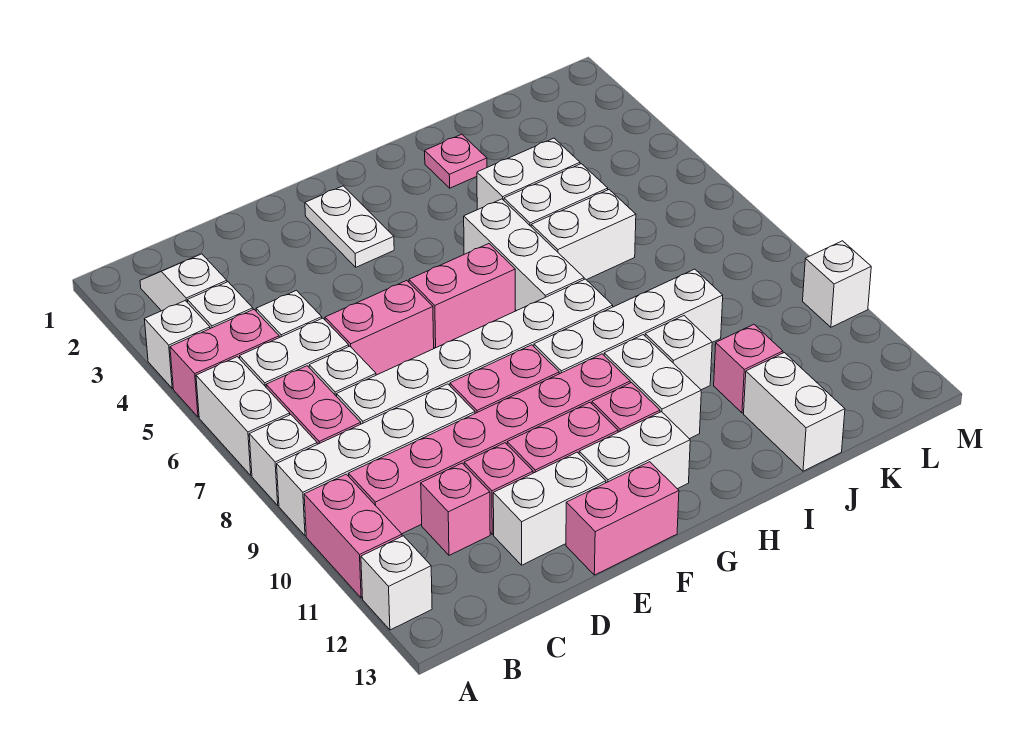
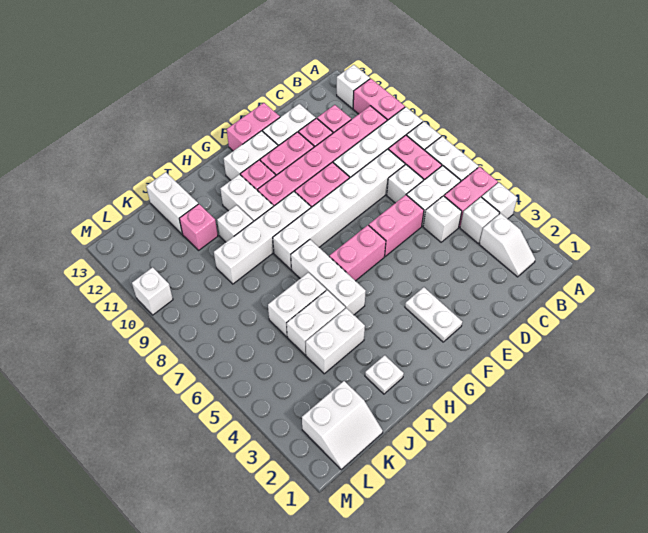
pink plate I2 level 1 -> white plate I2 level 1
none -> white slope K1:L2 level 1 top 2

